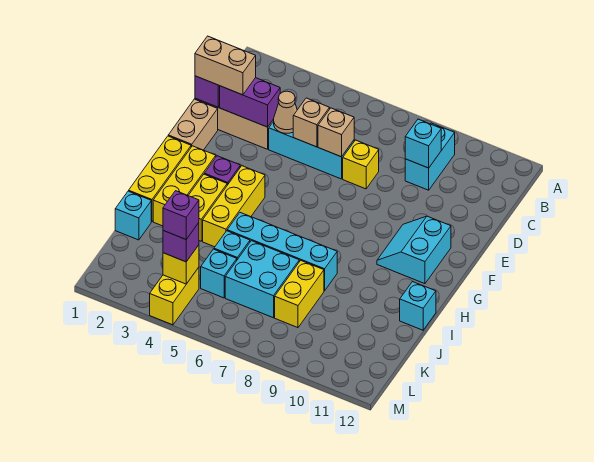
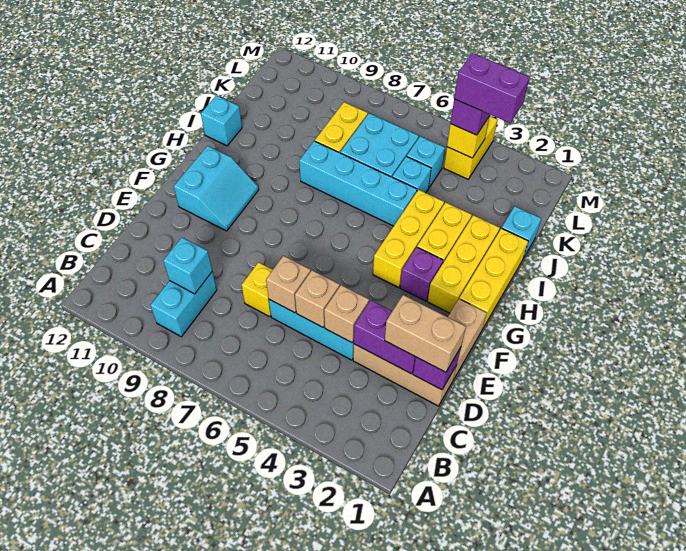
tan cone D4 level 2 -> tan brick D4 level 2
purple brick L4 level 4 -> purple brick L3:L4 level 4

